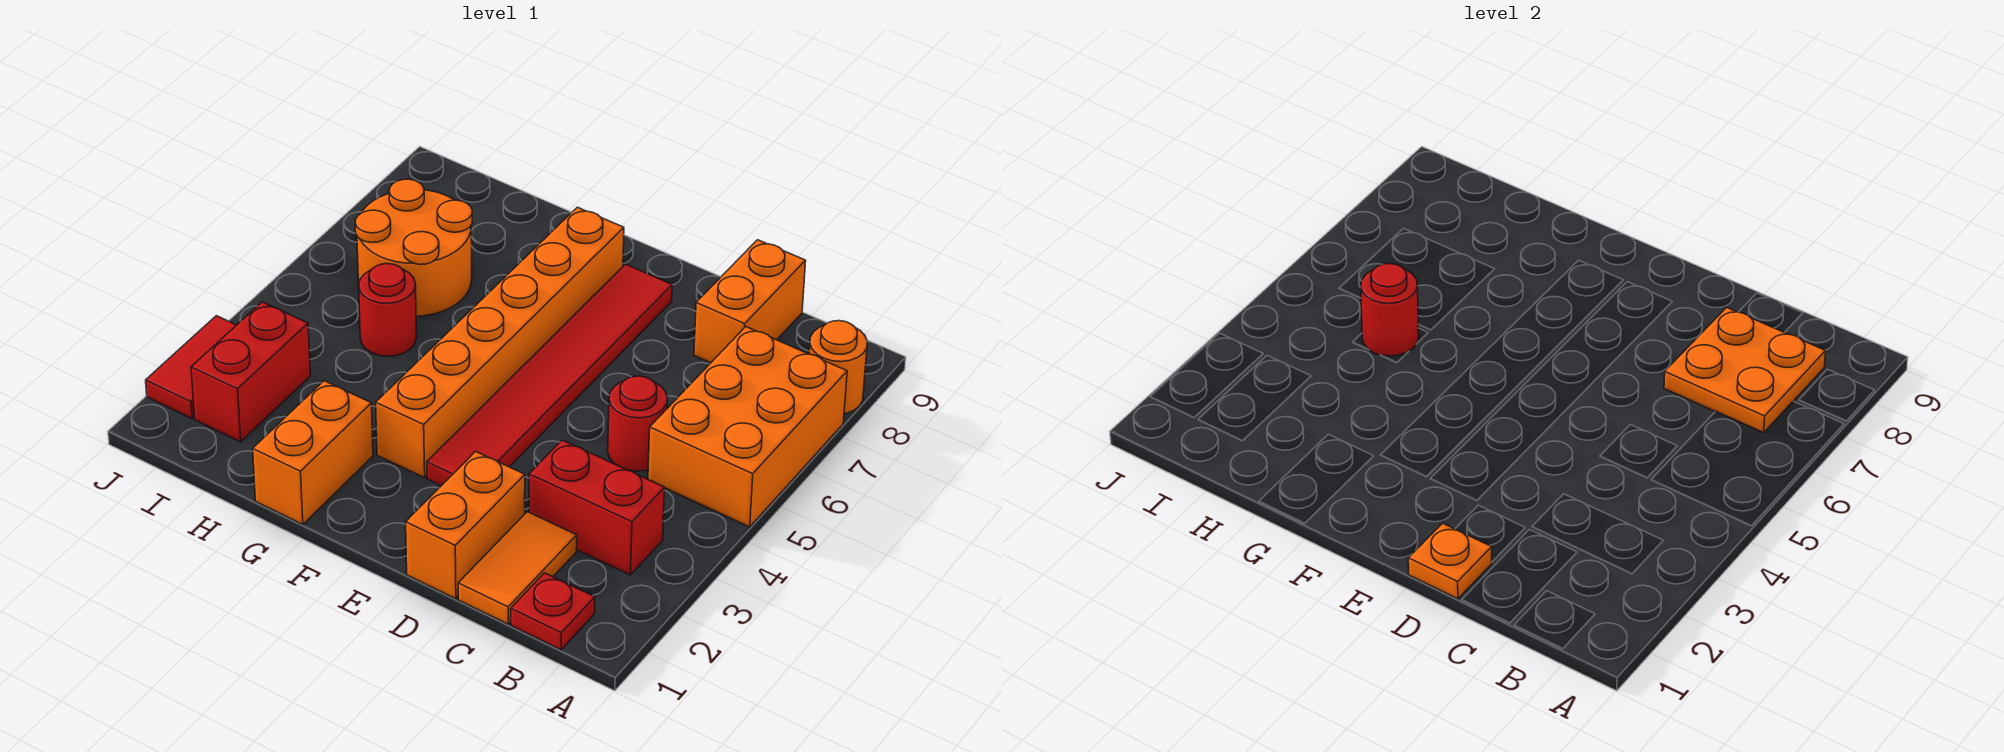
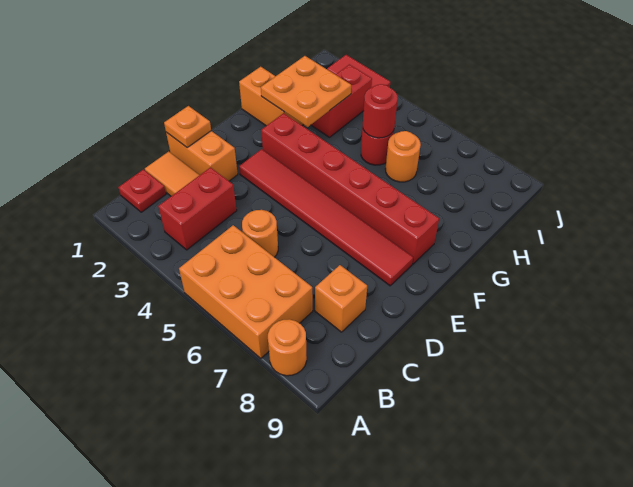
orange plate B7:C8 level 2 -> orange plate G2:H3 level 2
red round brick C5 level 1 -> orange round brick C5 level 1
orange brick C8:C9 level 1 -> orange brick C8 level 1
orange brick F3:F8 level 1 -> red brick F3:F8 level 1
orange round brick H6:I7 level 1 -> orange round brick H6 level 1
red brick I2:I3 level 1 -> red brick H3:I3 level 1

